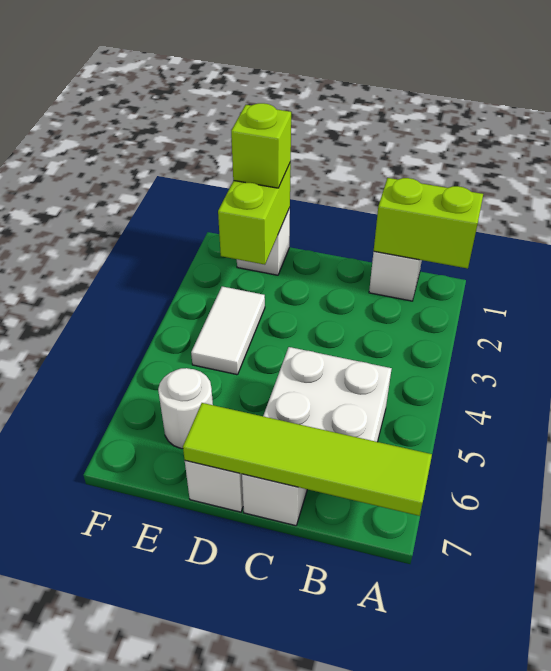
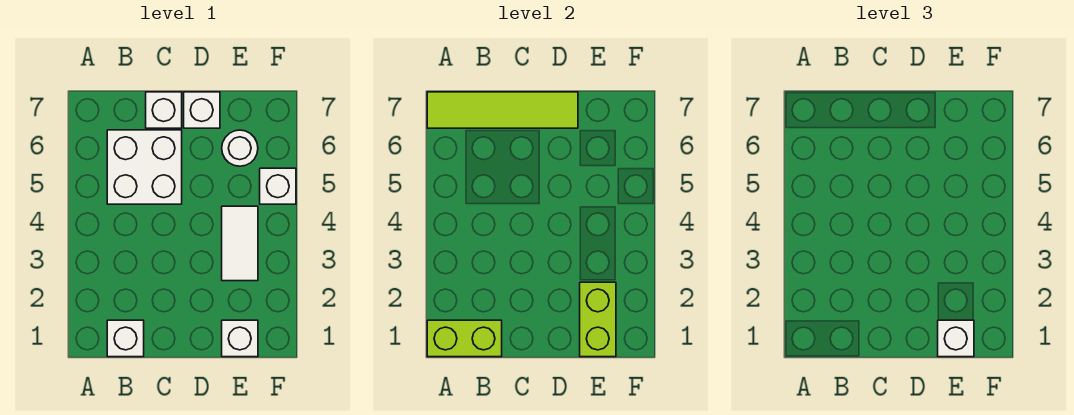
lime brick E1 level 3 -> white brick E1 level 3
none -> white brick F5 level 1

